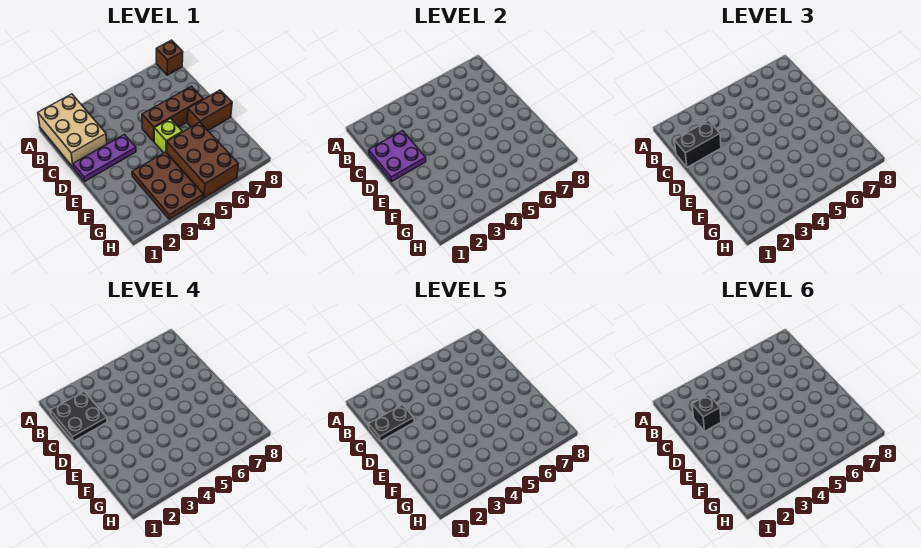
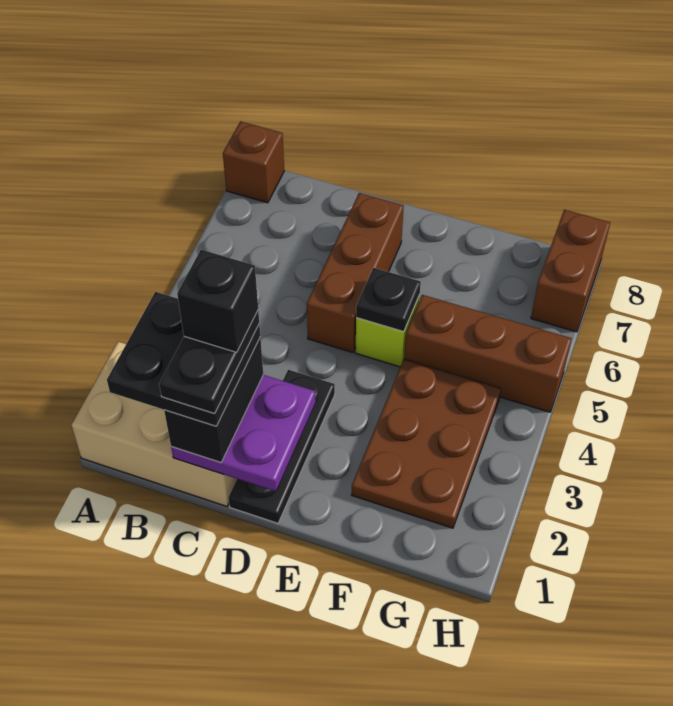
purple plate D1:D3 level 1 -> black plate D1:D3 level 1
none -> black plate E5 level 2
brown brick E7:E8 level 1 -> brown brick H7:H8 level 1
brown plate F3:H4 level 1 -> brown plate F2:G4 level 1
brown brick F5:H6 level 1 -> brown brick F5:H5 level 1

